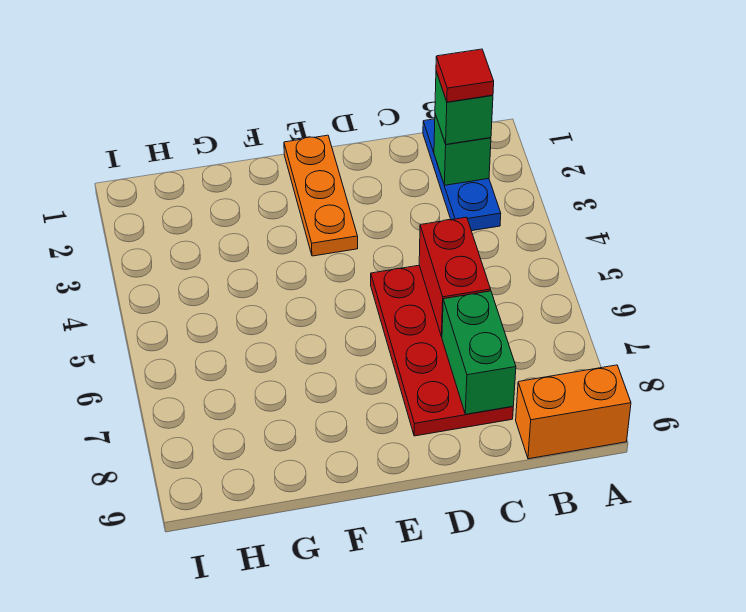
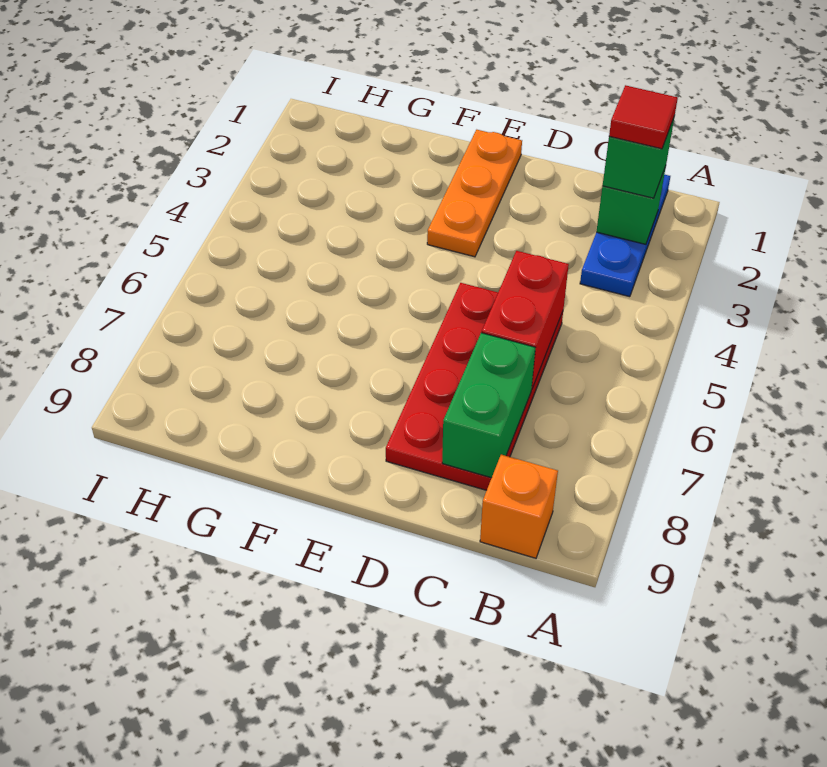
orange brick A9:B9 level 1 -> orange brick B9 level 1

